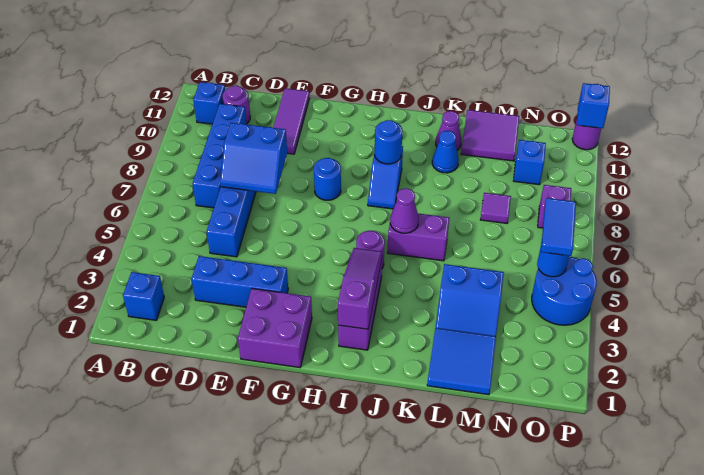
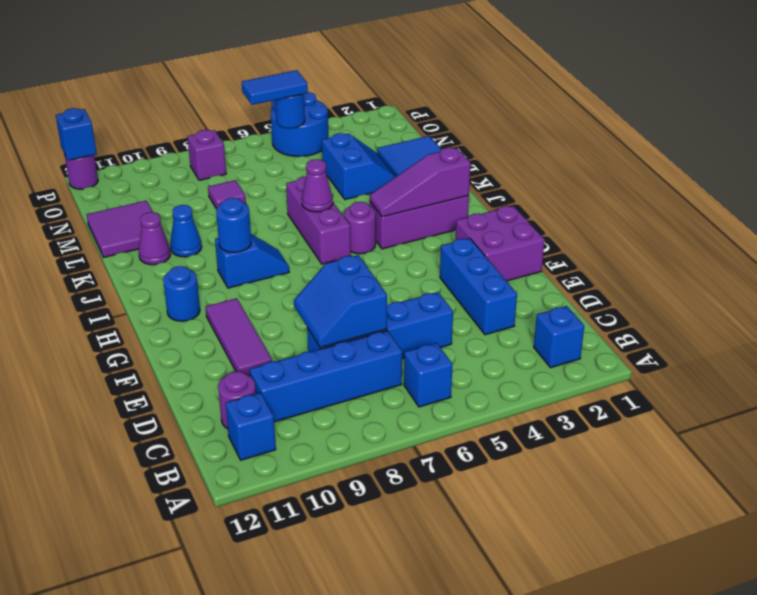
blue slope D7:E8 level 2 top 8 -> blue slope D7:E8 level 2 top 7
purple tile E10:E12 level 1 -> purple tile E10:G10 level 1
blue round brick G8 level 1 -> blue round brick H11 level 1
purple brick J6:K6 level 1 -> purple brick I6:K6 level 1
blue brick N10 level 1 -> blue brick B6 level 1

